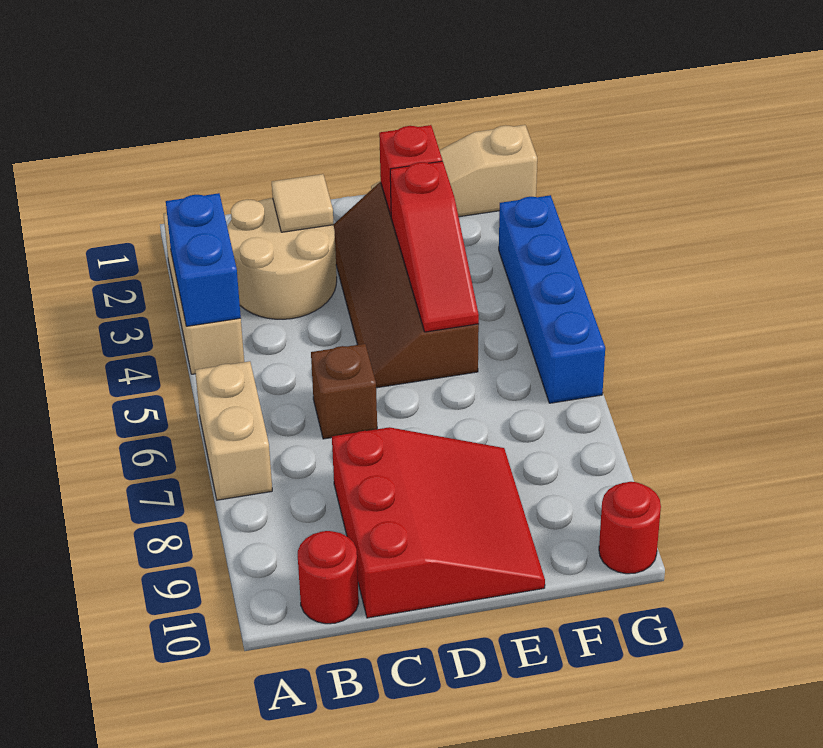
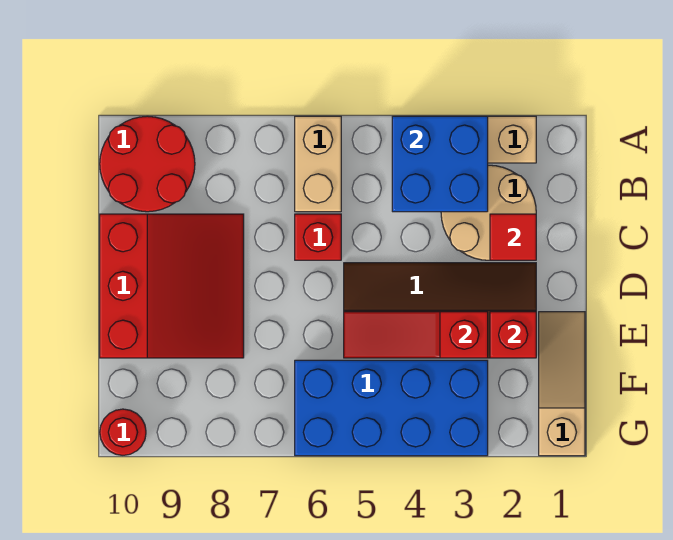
blue brick A3:A4 level 2 -> blue brick A3:B4 level 2
tan brick A6:A7 level 1 -> tan brick A6:B6 level 1
red round brick B10 level 1 -> red round brick A9:B10 level 1
tan tile C2 level 2 -> red tile C2 level 2
brown brick C6 level 1 -> red brick C6 level 1
red slope C8:E10 level 1 top C -> red slope C8:E10 level 1 top 10
blue brick G3:G6 level 1 -> blue brick F3:G6 level 1

